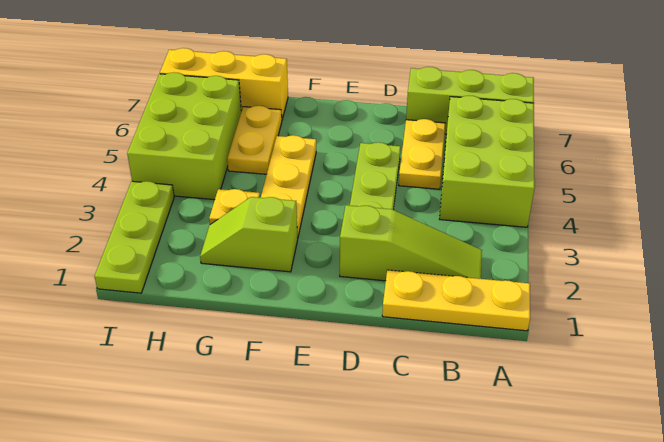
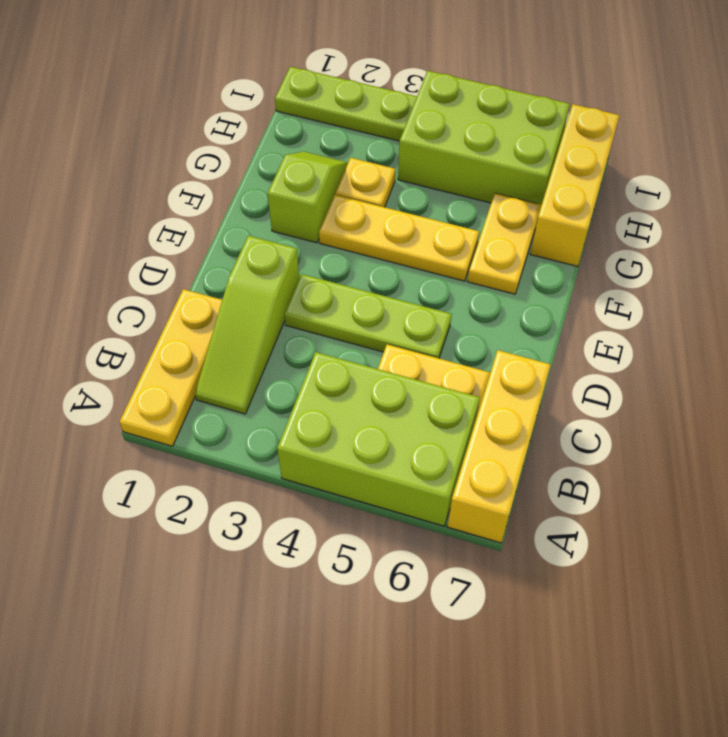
lime brick A7:C7 level 1 -> yellow brick A7:C7 level 1
yellow plate G5:G6 level 1 -> yellow plate F6:G6 level 1

